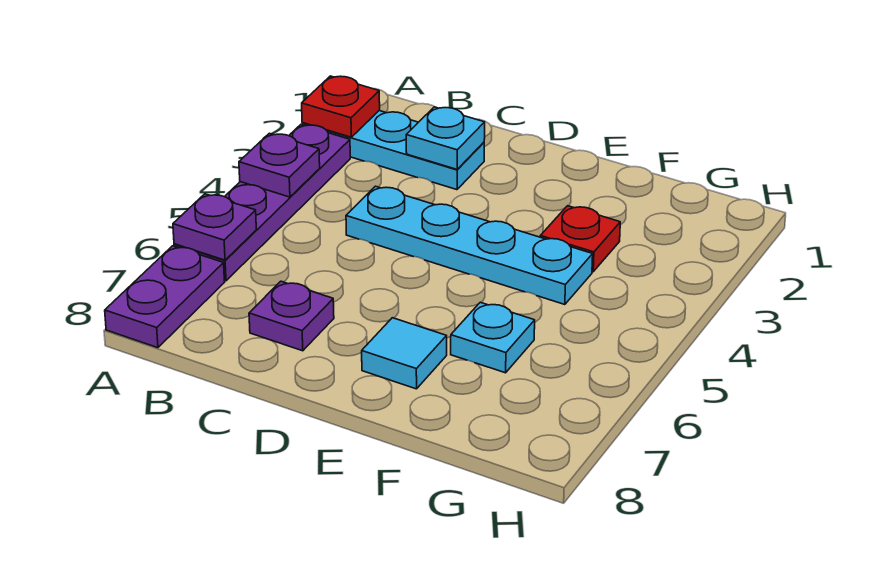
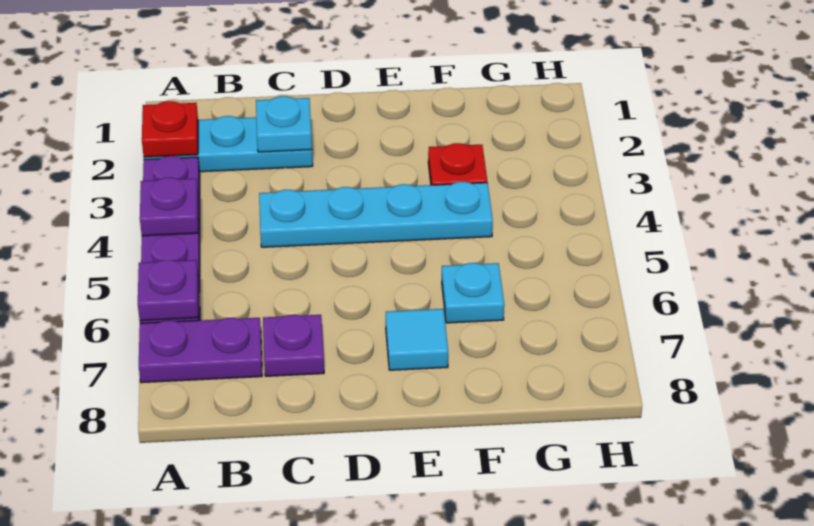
purple plate A7:A8 level 1 -> purple plate A7:B7 level 1

